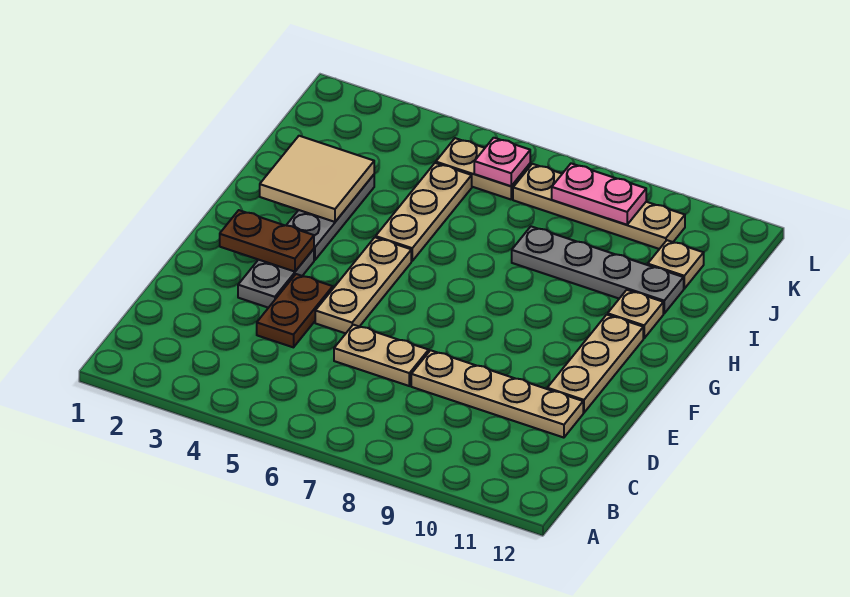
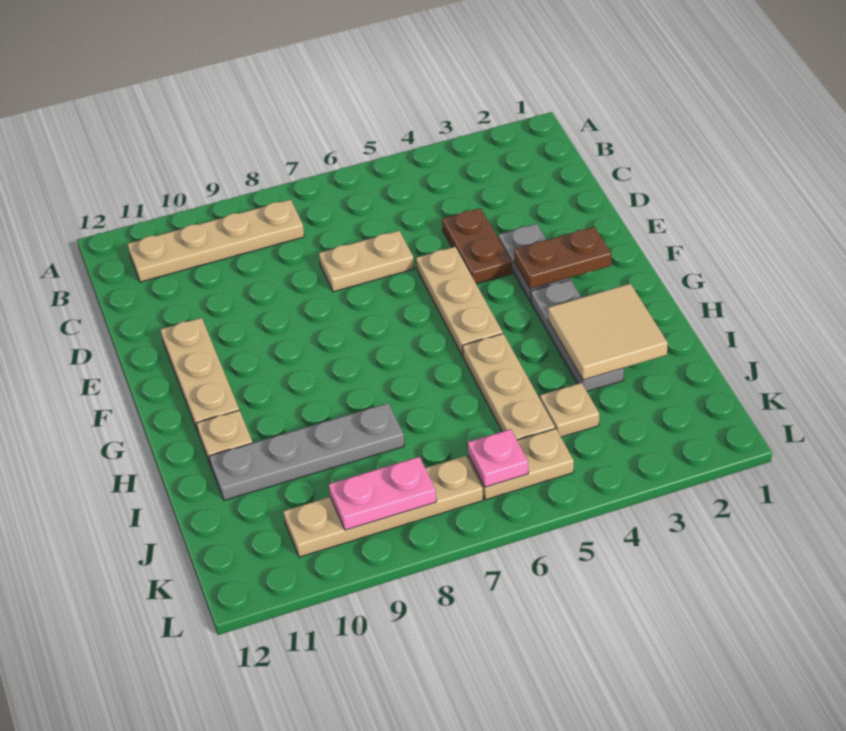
tan plate D8:D11 level 1 -> tan plate B8:B11 level 1
tan plate J11 level 1 -> tan plate J4 level 1

